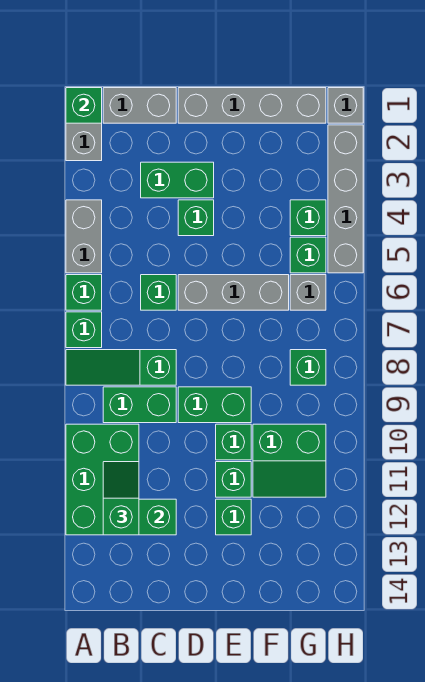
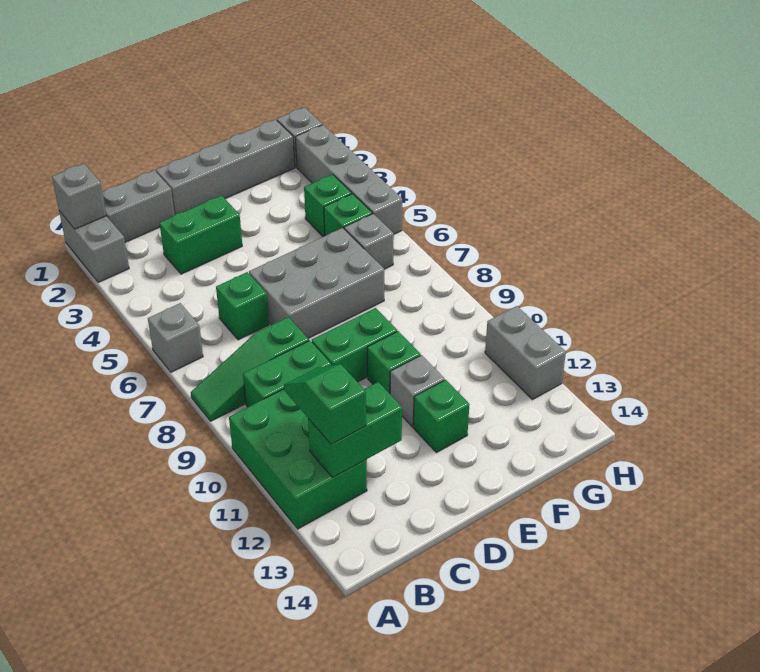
green brick A1 level 2 -> grey brick A1 level 2
grey brick A4:A5 level 1 -> grey brick H11:H12 level 1
green brick A6 level 1 -> grey brick A6 level 1
green brick A7 level 1 -> none
green brick D4 level 1 -> none
grey brick D6:F6 level 1 -> grey brick D6:F7 level 1
green brick E11 level 1 -> grey brick E11 level 1
green slope F10:G11 level 1 top 10 -> none
green brick G8 level 1 -> none

